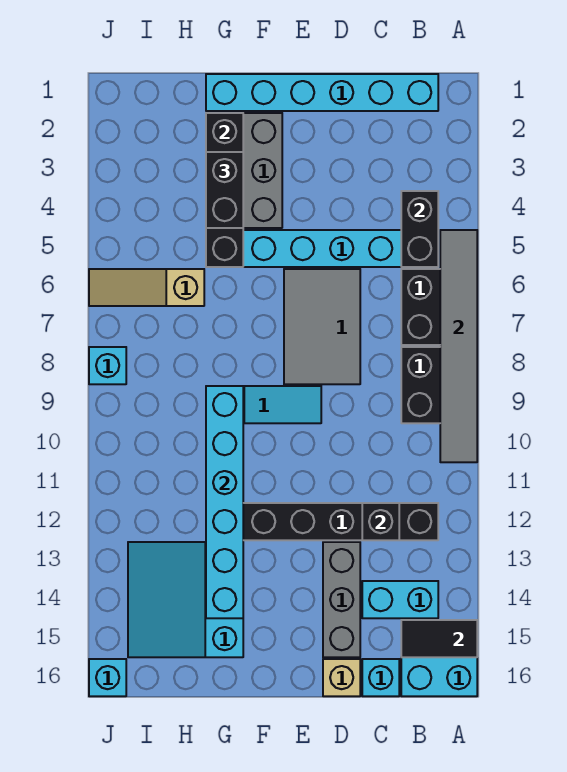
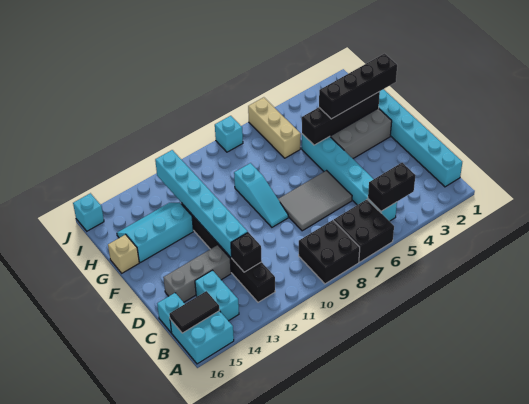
grey tile A5:A10 level 2 -> none
black tile A15:B15 level 2 -> black tile B15:B16 level 2
tan brick D16 level 1 -> tan brick G16 level 1
black brick G3:G4 level 3 -> black brick G1:G4 level 3
cyan brick G9:G14 level 2 -> cyan brick D12:I12 level 2
cyan slope G13:I15 level 1 top G -> cyan slope G13:H15 level 1 top G
tan slope H6:J6 level 1 top H -> tan brick H6:J6 level 1

